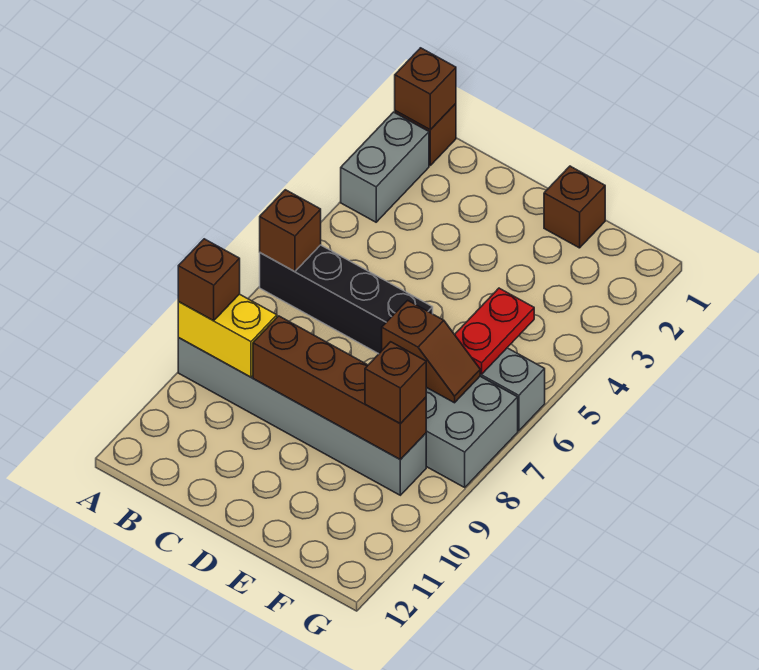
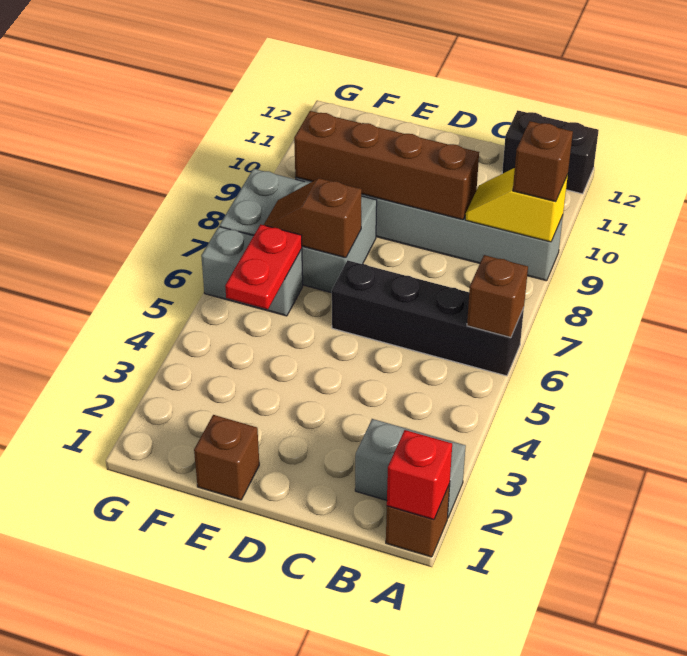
brown brick A1 level 2 -> red brick A1 level 2
grey brick A2:A3 level 1 -> grey brick A2:B2 level 1
yellow brick A9:B9 level 2 -> yellow slope A9:B9 level 2 top A
none -> black brick A12:B12 level 1
brown brick F9 level 3 -> none

